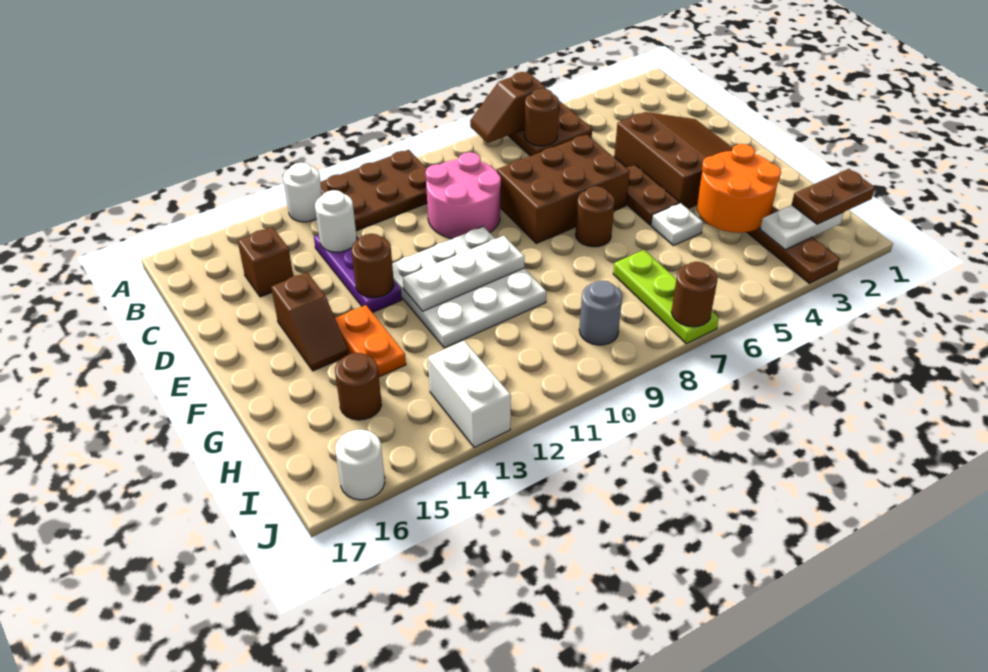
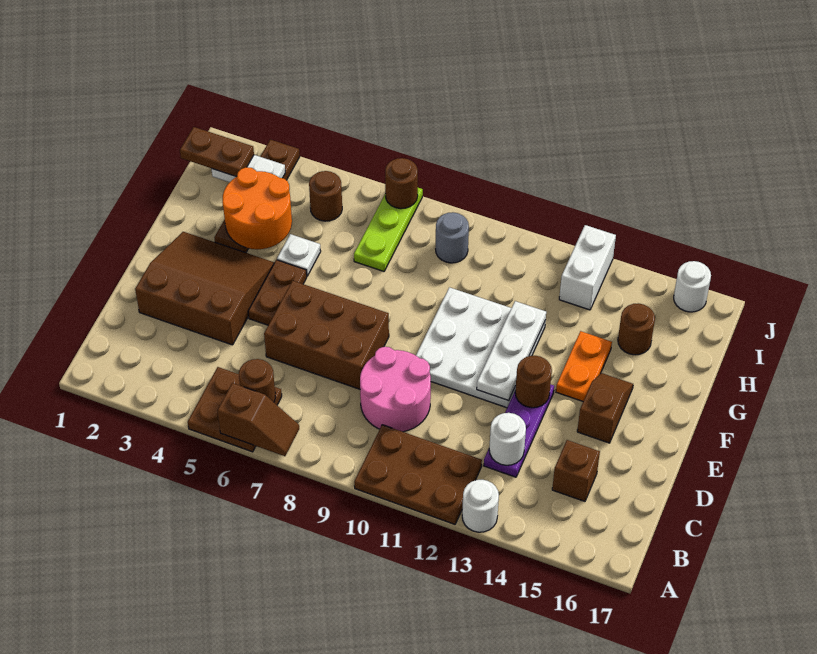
brown slope D2:F4 level 1 top 4 -> brown slope D2:F4 level 1 top D
brown round brick F7 level 1 -> brown round brick I5 level 1
white plate F10:F12 level 2 -> white plate E12:G12 level 2

